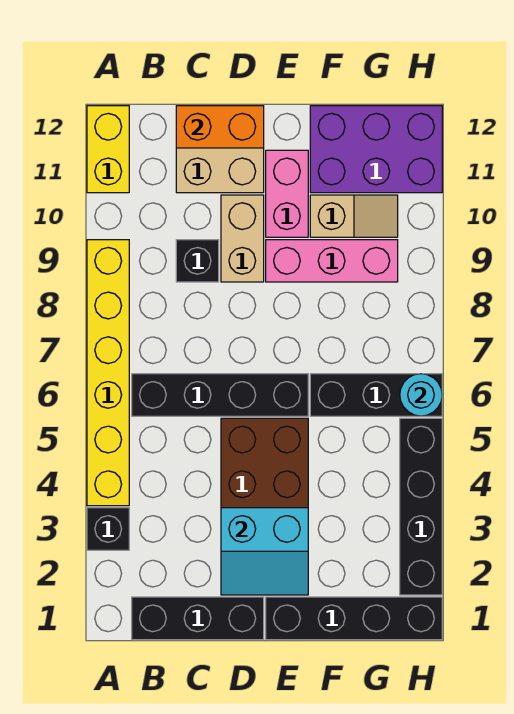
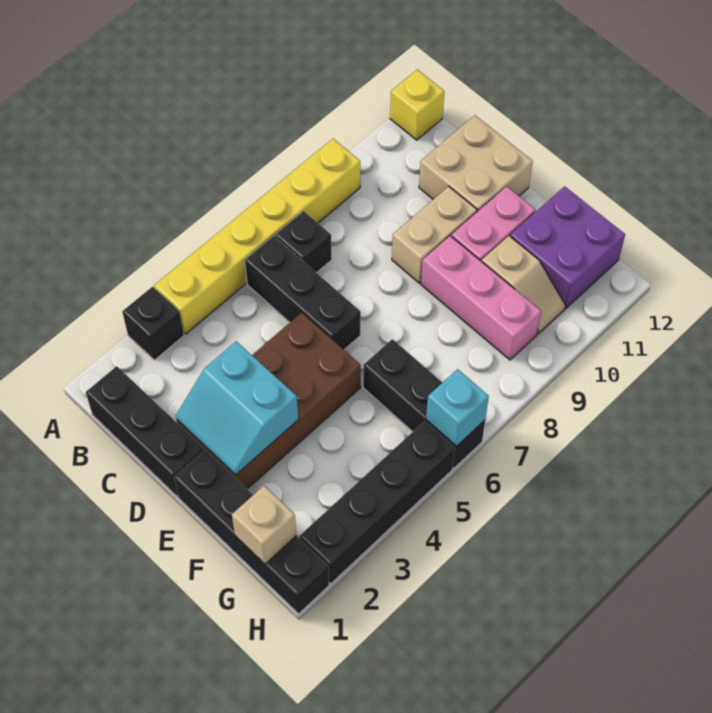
yellow brick A11:A12 level 1 -> yellow brick A12 level 1
black brick B6:E6 level 1 -> black brick B6:D6 level 1
black brick C9 level 1 -> black brick B7 level 1
orange brick C12:D12 level 2 -> none
purple brick F11:H12 level 1 -> purple brick F11:G12 level 1
none -> tan brick G1 level 2
cyan round brick H6 level 2 -> cyan brick H6 level 2

